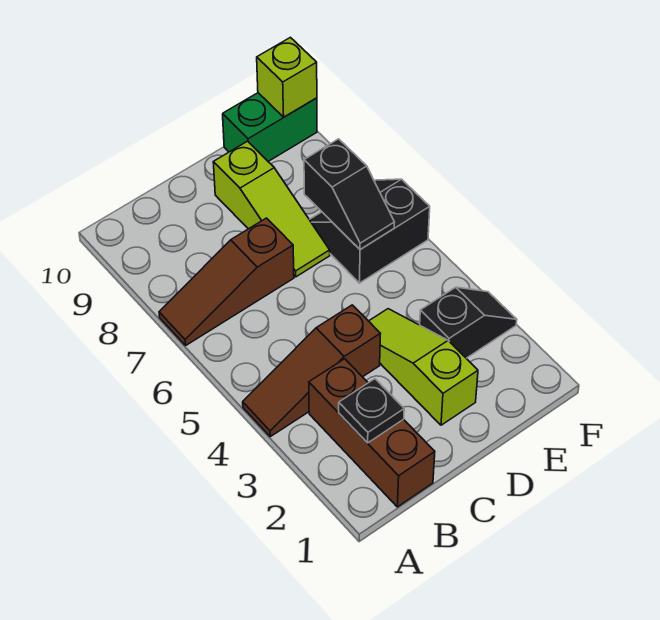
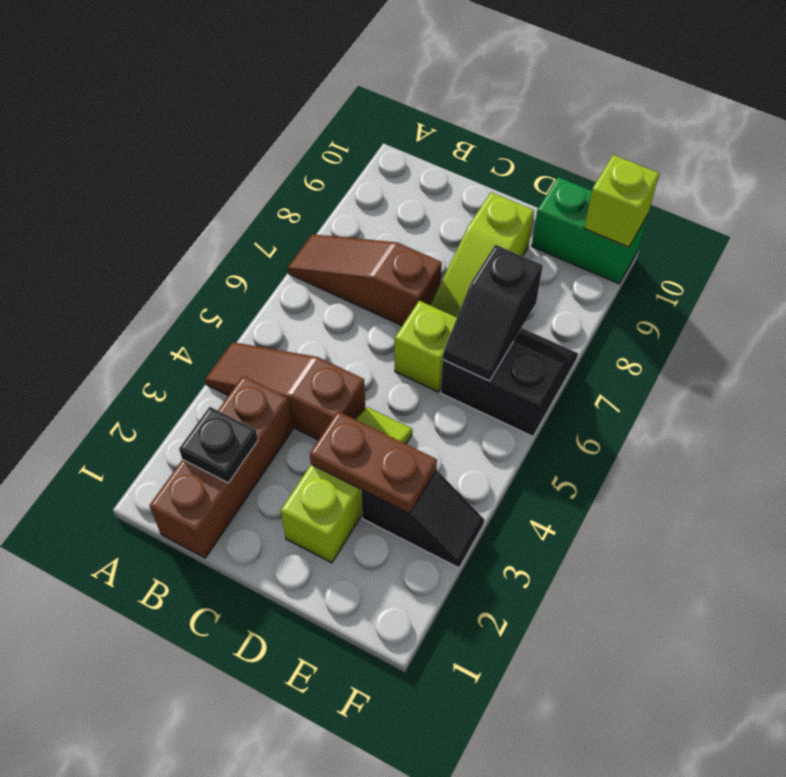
none -> brown plate D3:E3 level 2
none -> lime brick D6 level 1

